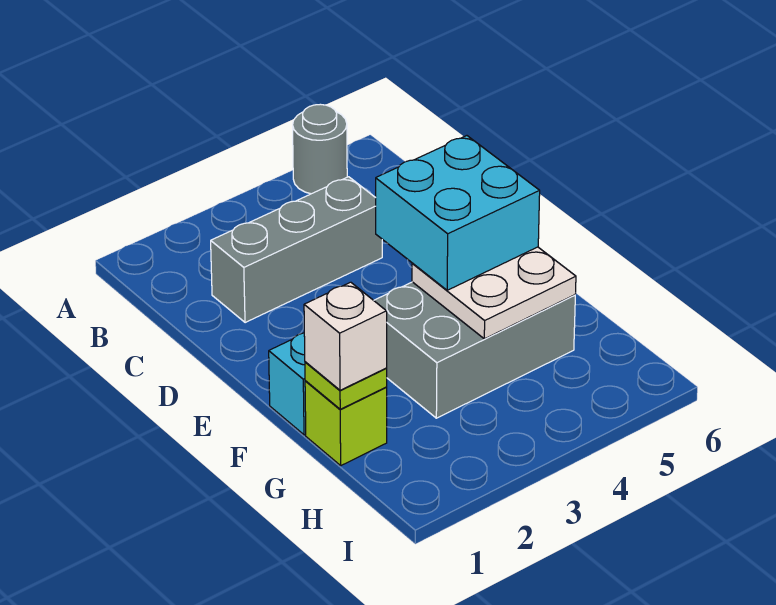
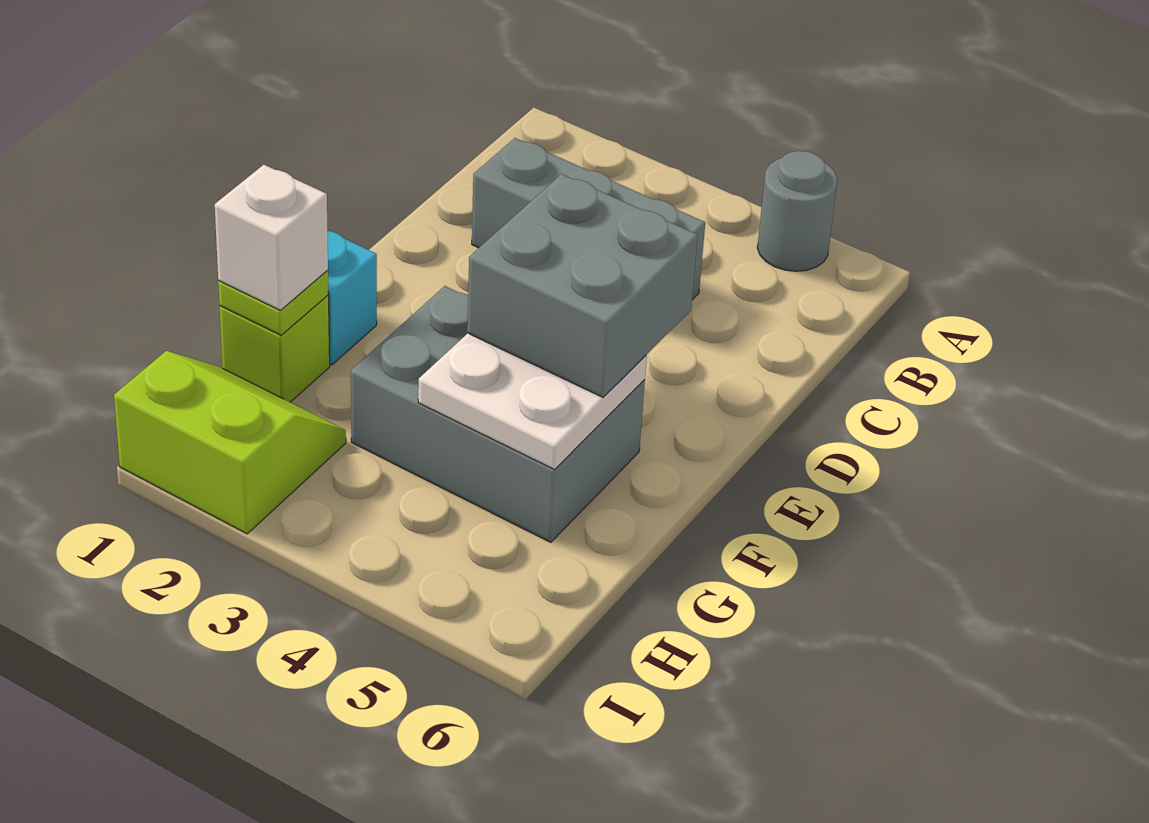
cyan brick E4:F5 level 3 -> grey brick E4:F5 level 3
none -> lime slope H1:I2 level 1 top I

